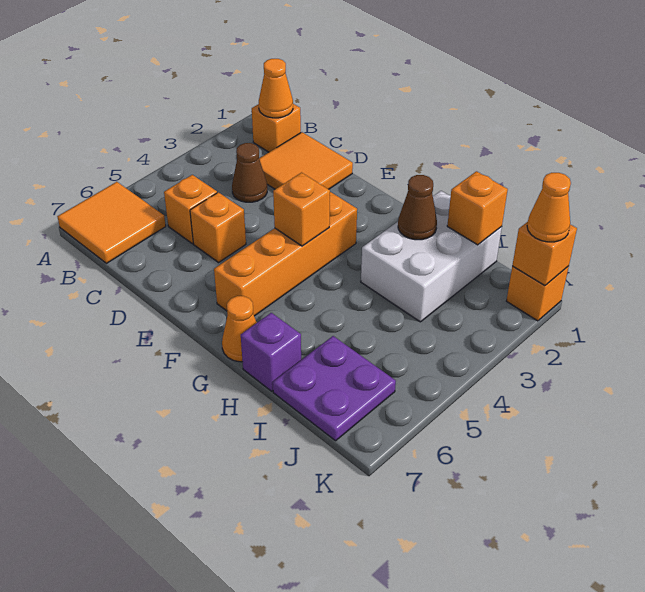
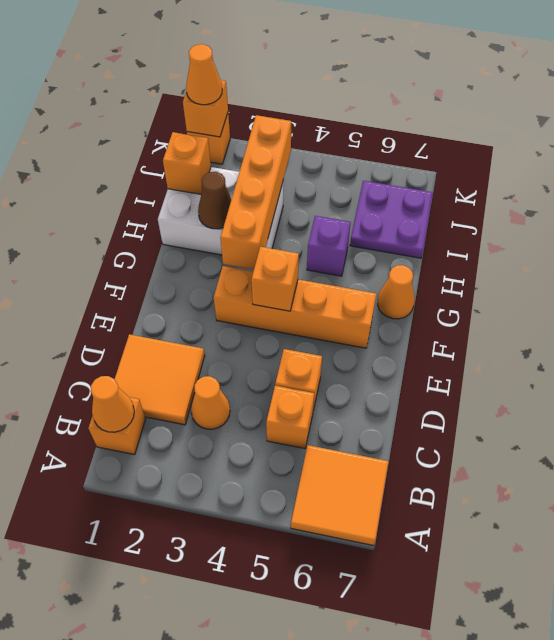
brown cone C3 level 1 -> orange cone C3 level 1
none -> orange brick G3:J3 level 2
purple brick H7 level 1 -> purple brick H5 level 1

